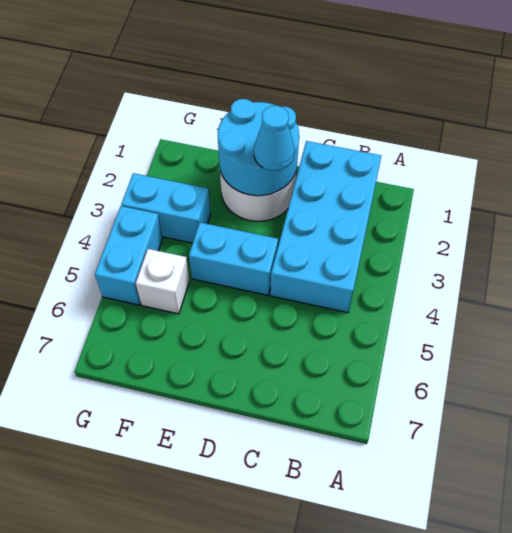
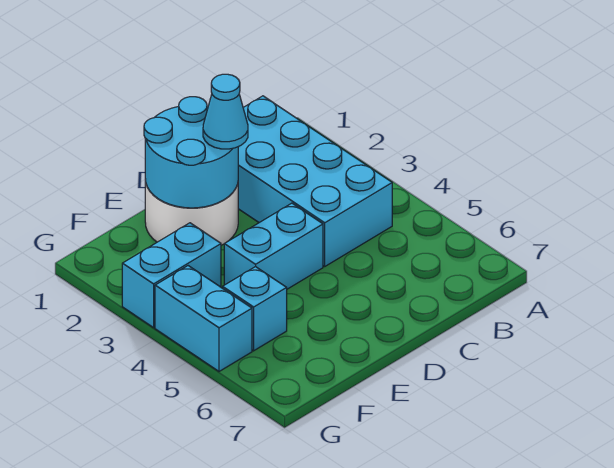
white brick F5 level 1 -> cyan brick F5 level 1

